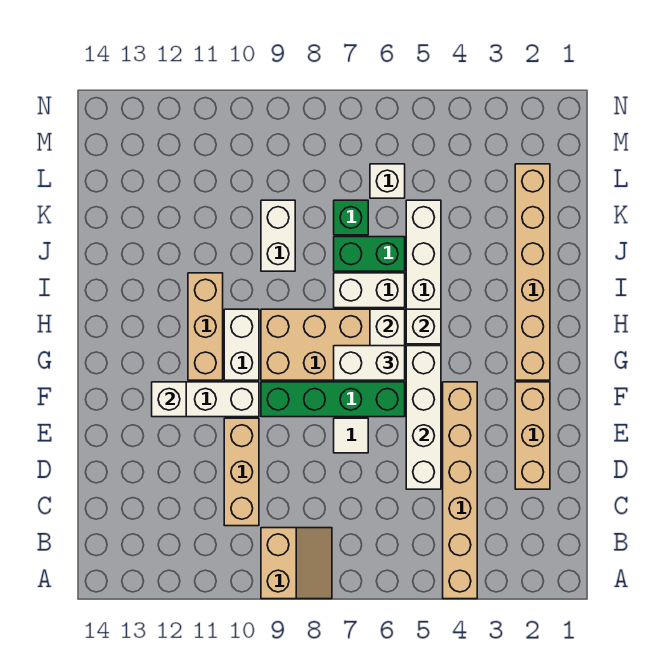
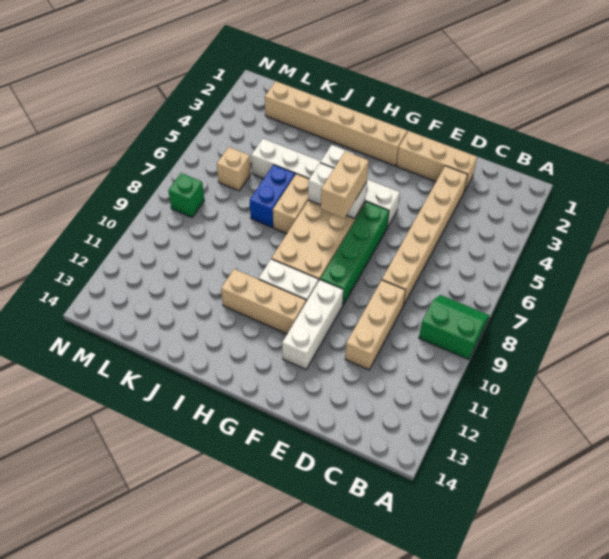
tan brick A4:F4 level 1 -> tan brick D3:D8 level 1
tan slope A8:B9 level 1 top 9 -> green slope A8:B9 level 1 top 9
tan brick C10:E10 level 1 -> tan brick D9:D11 level 1
white brick D5:G5 level 2 -> none
white tile E7 level 1 -> none
white brick F12 level 2 -> none
white brick G6:G7 level 3 -> tan brick G6:G7 level 3
white brick I6:I7 level 1 -> tan brick I6:I7 level 1
green brick J6:J7 level 1 -> blue brick J6:J7 level 1
white brick J9:K9 level 1 -> none
green brick K7 level 1 -> green brick M8 level 1
white brick L6 level 1 -> tan brick L6 level 1

